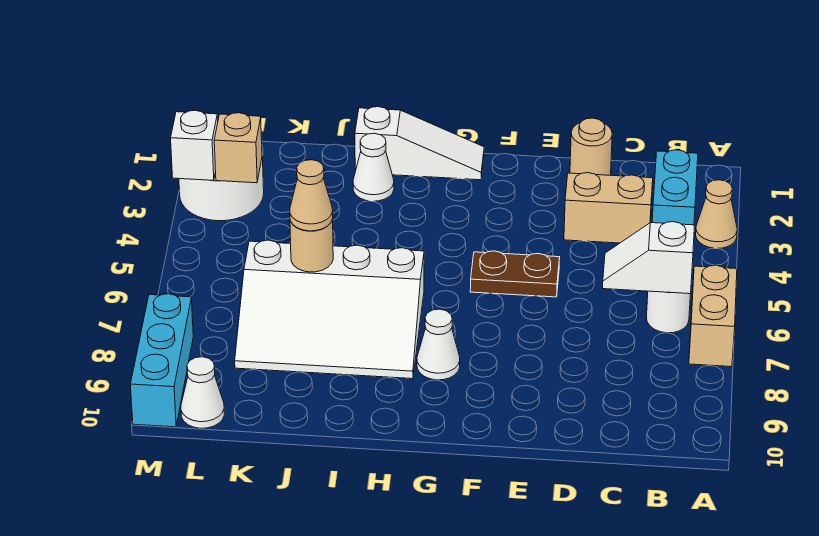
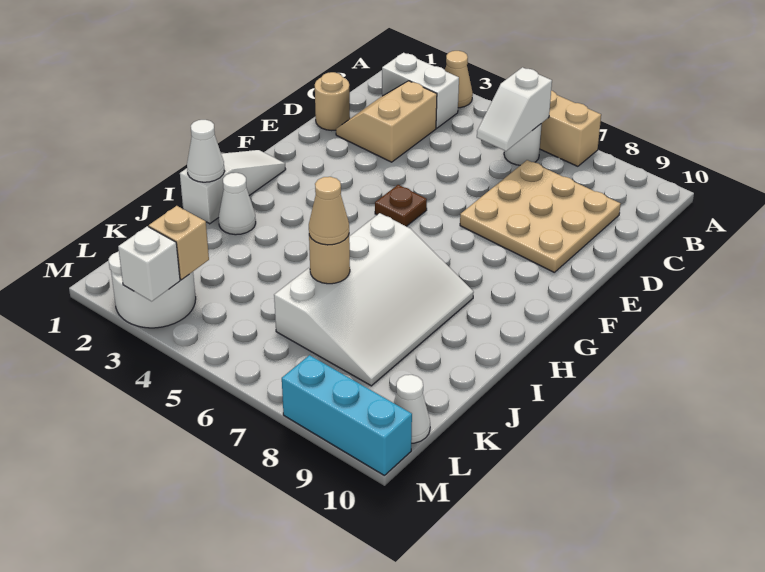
cyan brick B2:B3 level 1 -> white brick B2:B3 level 1
none -> tan plate C7:E9 level 1
brown plate E5:F5 level 1 -> brown plate F5 level 1
white cone G8 level 1 -> white cone I1 level 2

